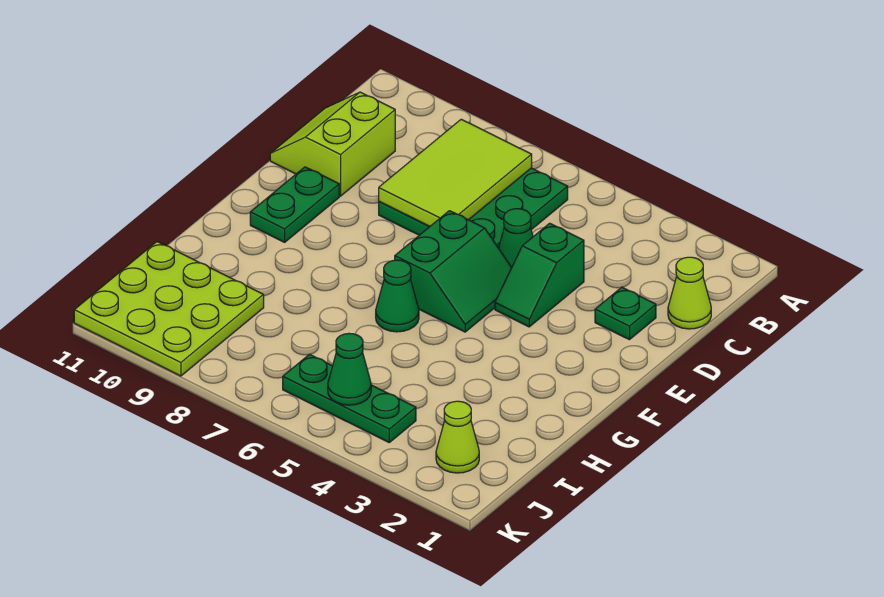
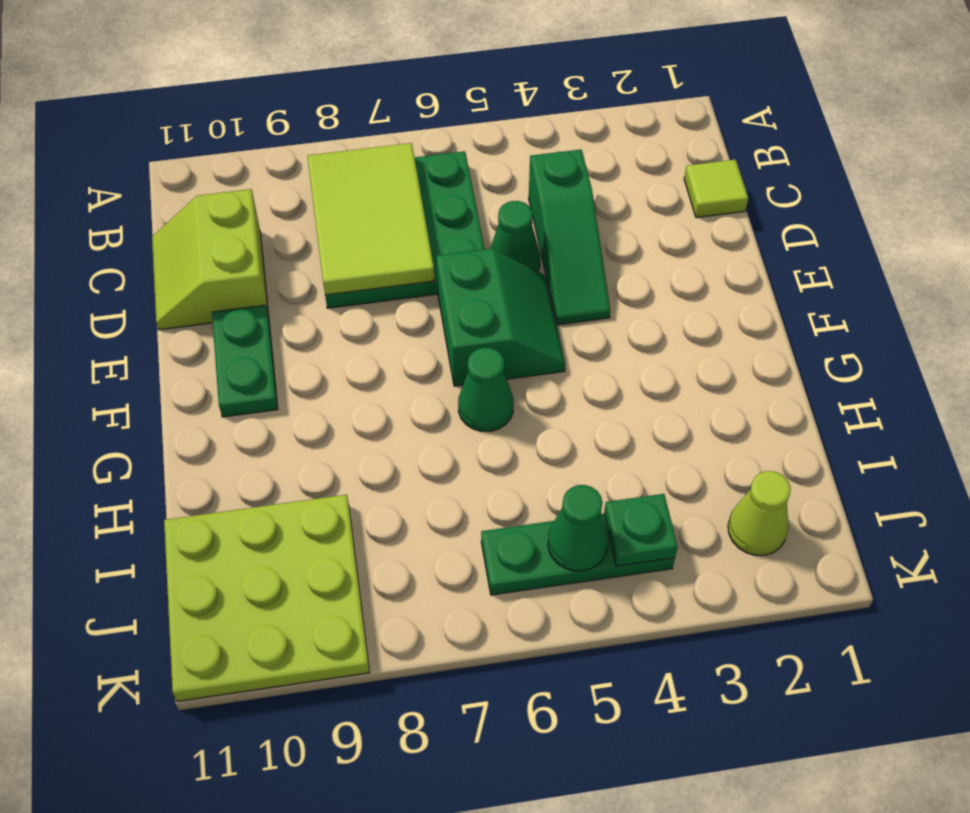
lime cone C1 level 1 -> lime tile C1 level 1
green plate D2 level 1 -> green plate J4 level 2
green slope D4:E4 level 1 top D -> green slope C4:E4 level 1 top C

